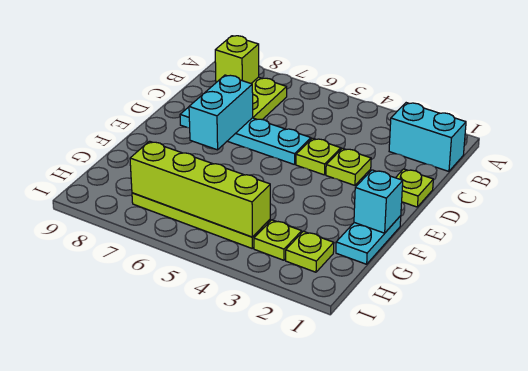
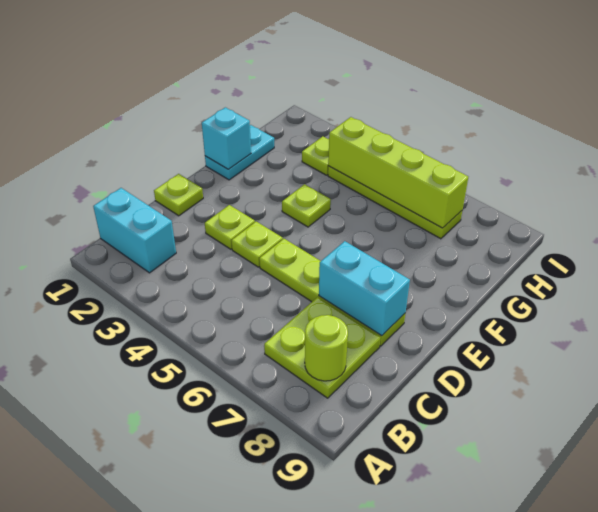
lime brick B8 level 2 -> lime round brick B8 level 2
cyan plate D5:D8 level 1 -> lime plate D5:D8 level 1
cyan brick D7:E7 level 2 -> cyan brick D7:D8 level 2
lime plate H2 level 1 -> lime plate F4 level 1

